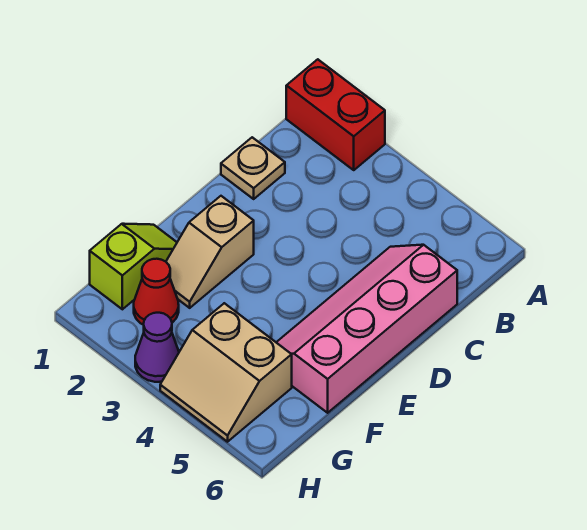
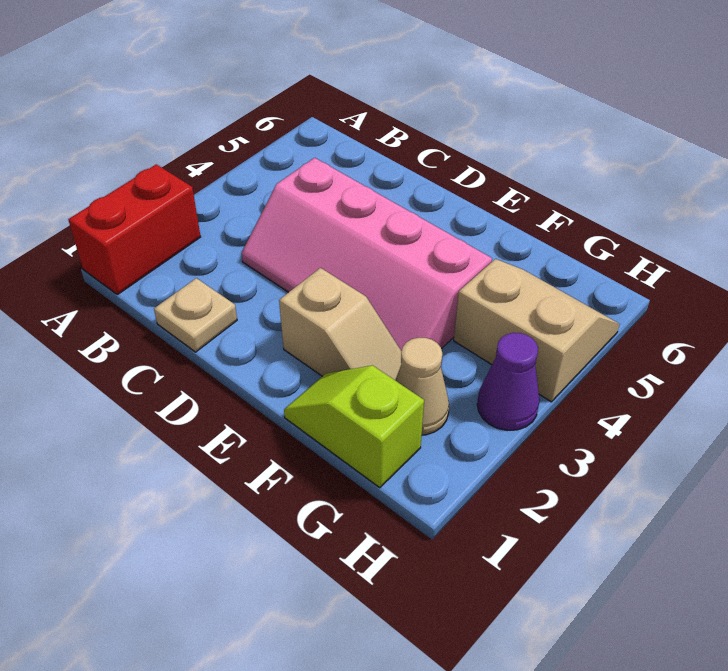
pink slope C5:F6 level 1 top 6 -> pink slope C3:F4 level 1 top 4
red cone G2 level 1 -> tan cone G2 level 1
tan slope G4:H5 level 1 top G -> tan slope G4:H5 level 1 top 4

